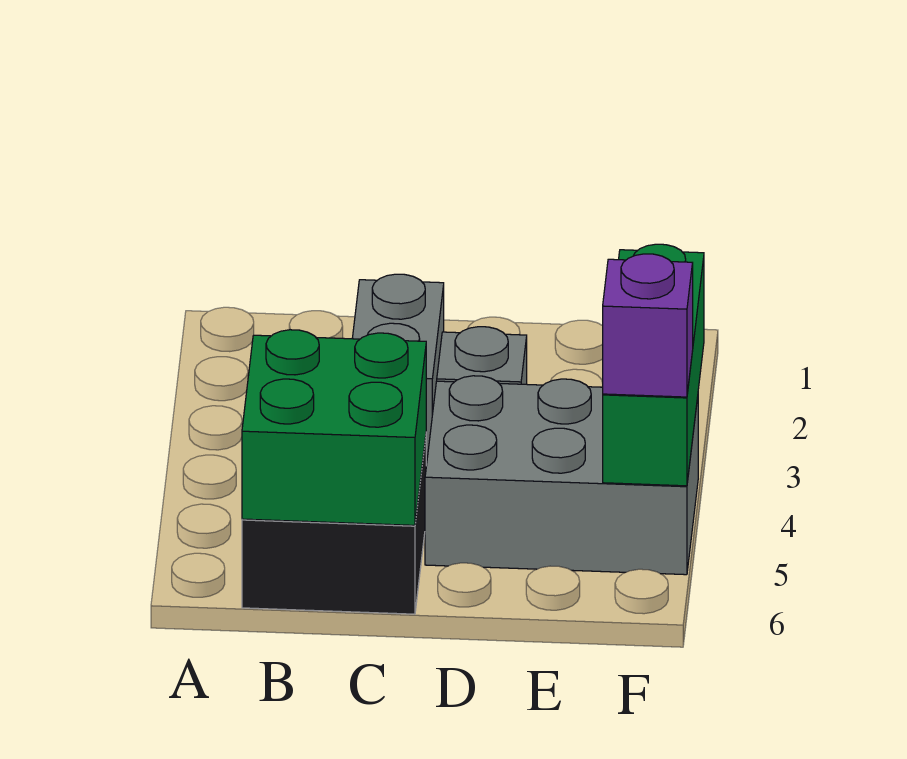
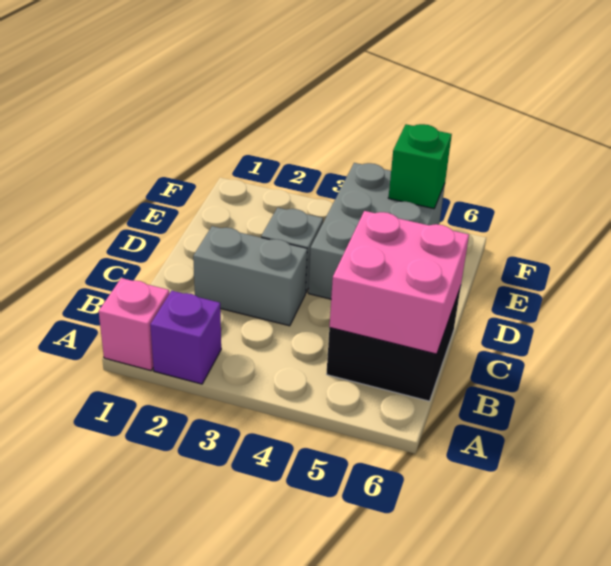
none -> pink brick A1 level 1
green brick B5:C6 level 2 -> pink brick B5:C6 level 2
green brick F3:F5 level 2 -> green brick F5 level 2
purple brick F5 level 3 -> purple brick A2 level 1

